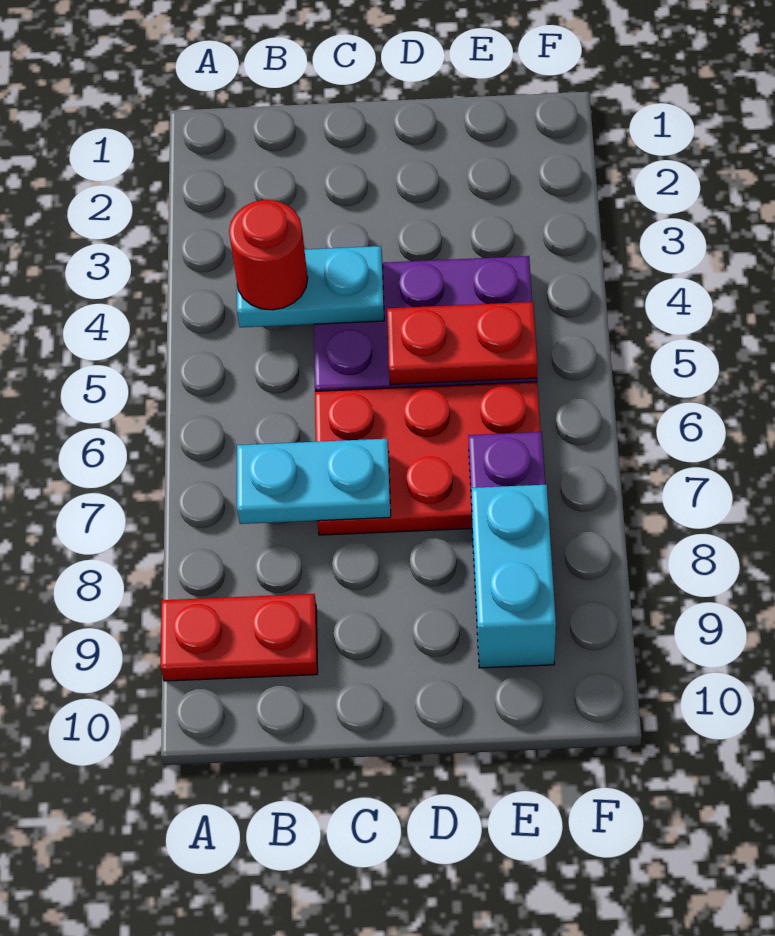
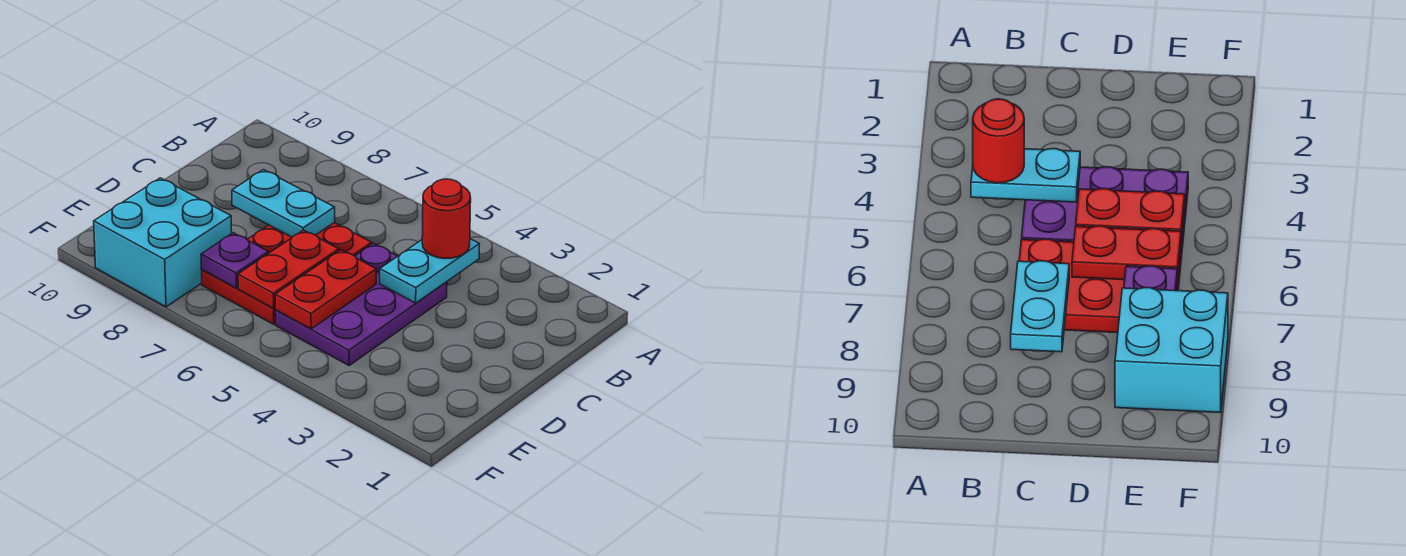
red plate A9:B9 level 1 -> red plate D6:E6 level 2
cyan plate B7:C7 level 2 -> cyan plate C7:C8 level 2
cyan brick E8:E9 level 1 -> cyan brick E8:F9 level 1

